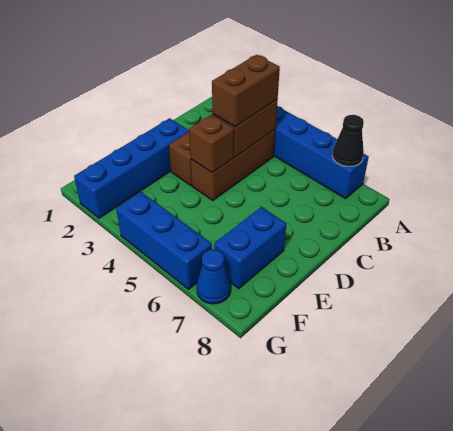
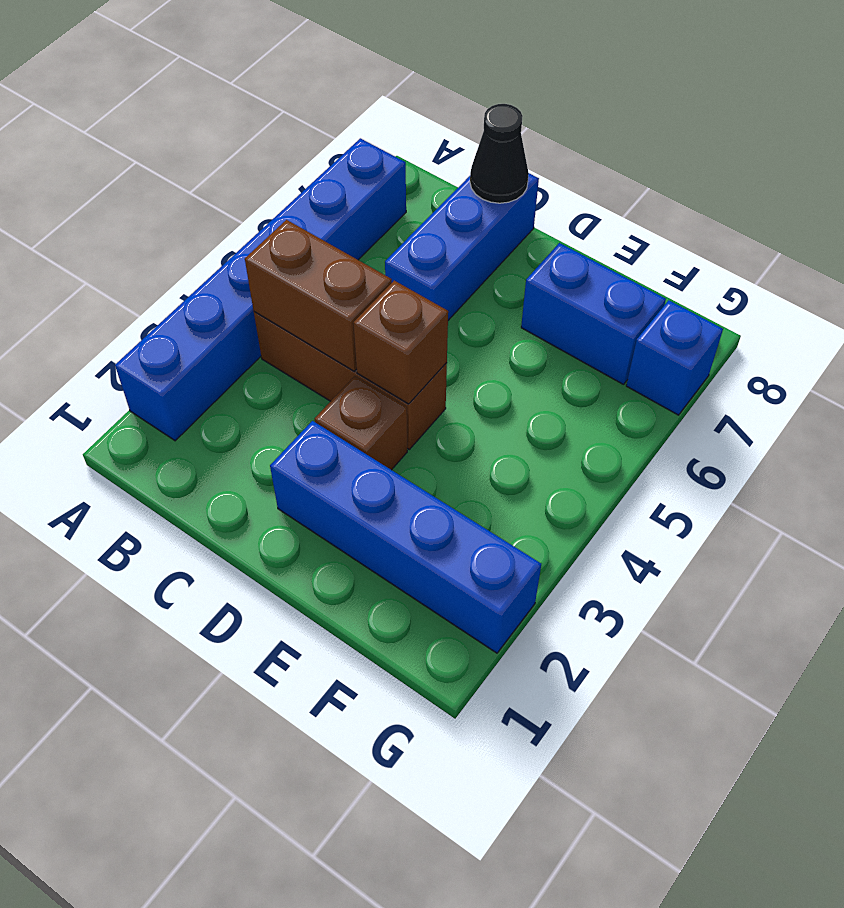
black cone A7 level 2 -> black cone C8 level 2
brown brick B4:C4 level 3 -> none
blue brick G4:G6 level 1 -> blue brick C6:C8 level 1
blue cone G7 level 1 -> blue brick G7 level 1

